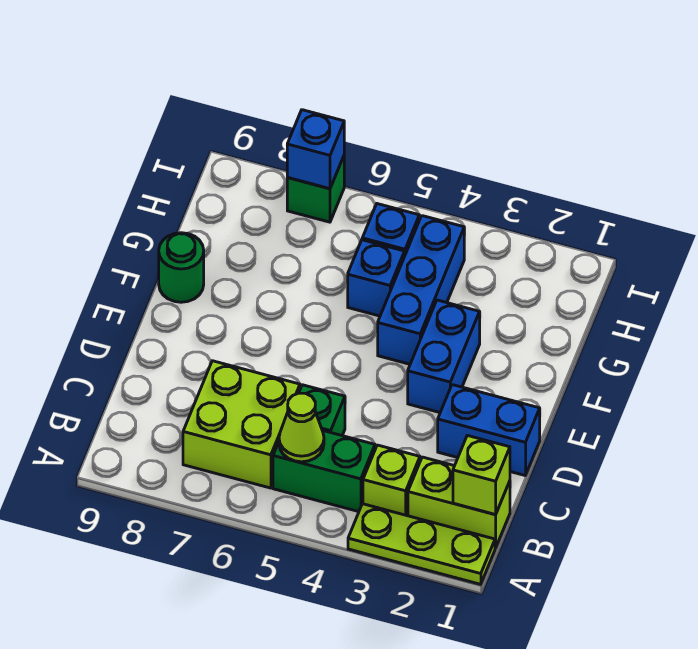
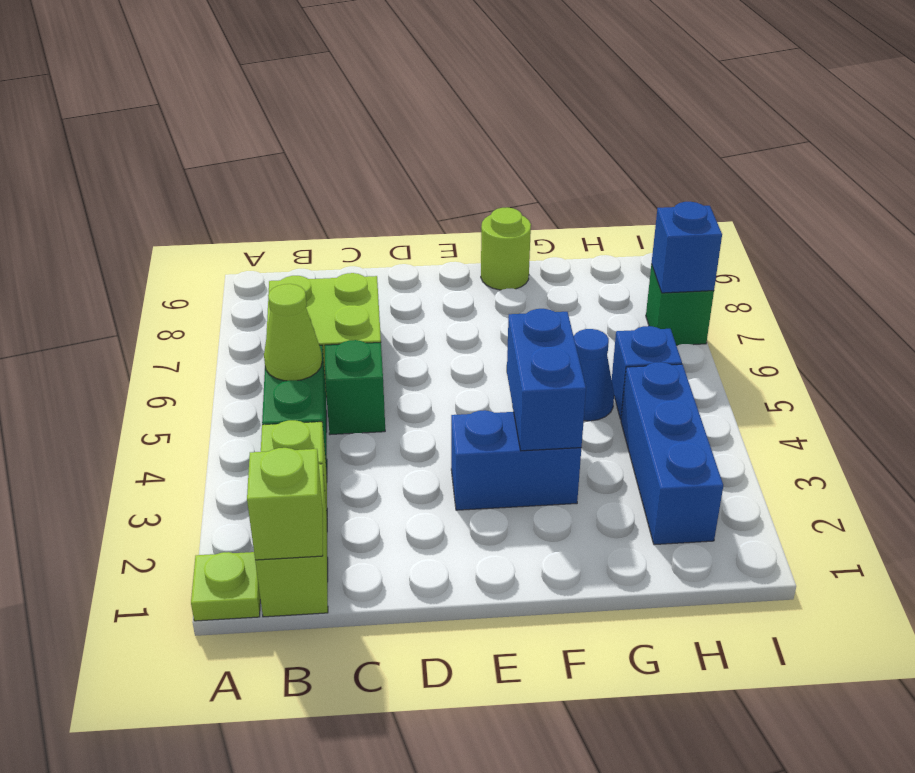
lime plate A1:A3 level 1 -> lime plate A1 level 1
blue brick D1:D2 level 1 -> blue brick F3:F4 level 2
blue brick F4:H4 level 1 -> blue brick H2:H4 level 1
green round brick F9 level 1 -> lime round brick F9 level 1
blue brick G5 level 1 -> blue cone G5 level 1

